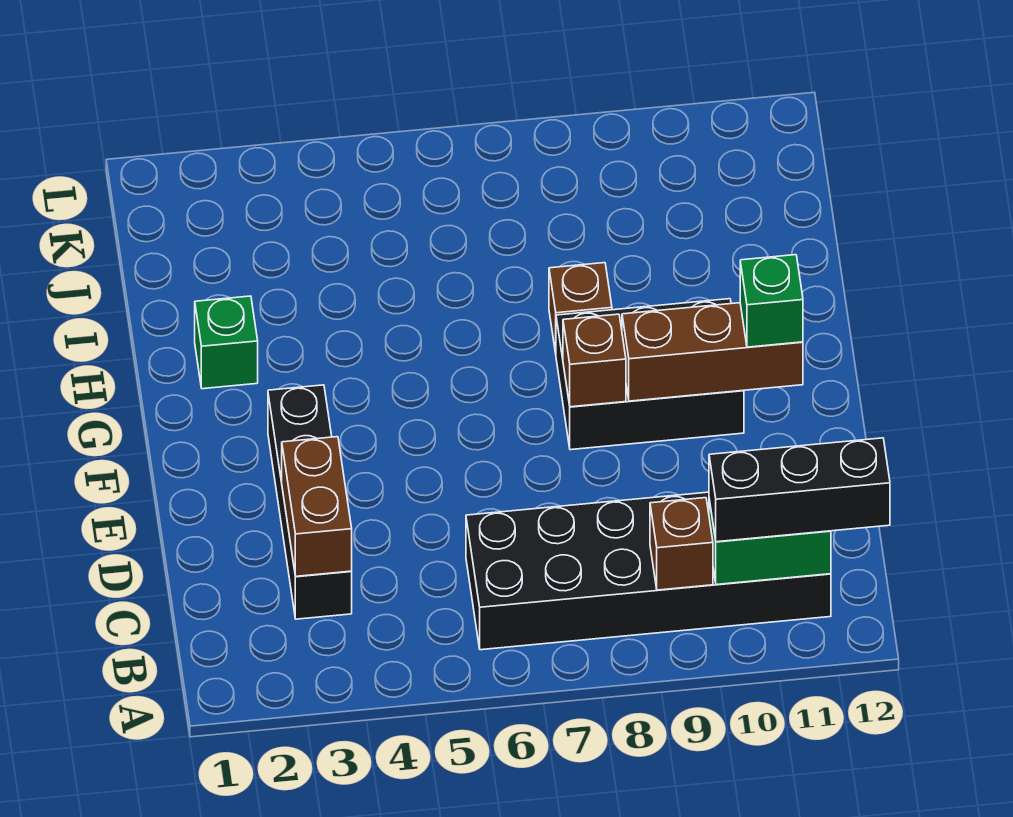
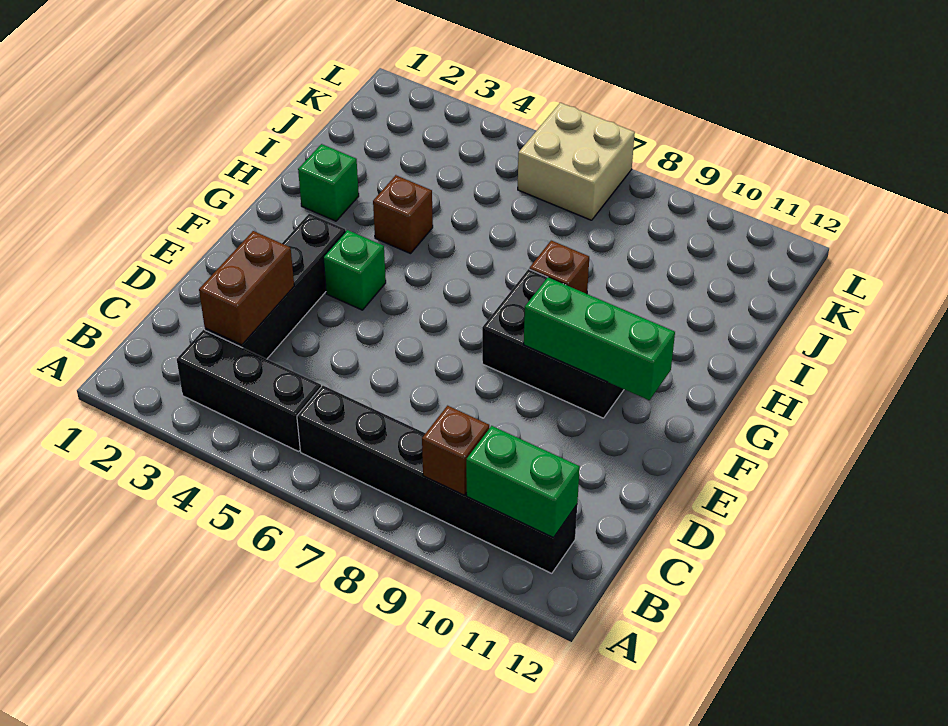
black brick B6:C11 level 1 -> black brick B6:B11 level 1
black brick B10:B12 level 3 -> black brick B3:B5 level 1
brown brick F8 level 2 -> brown brick H4 level 1
brown brick F9:F11 level 2 -> green brick F9:F11 level 2
green brick F11 level 3 -> green brick F4 level 1
none -> tan brick K6:L7 level 1

